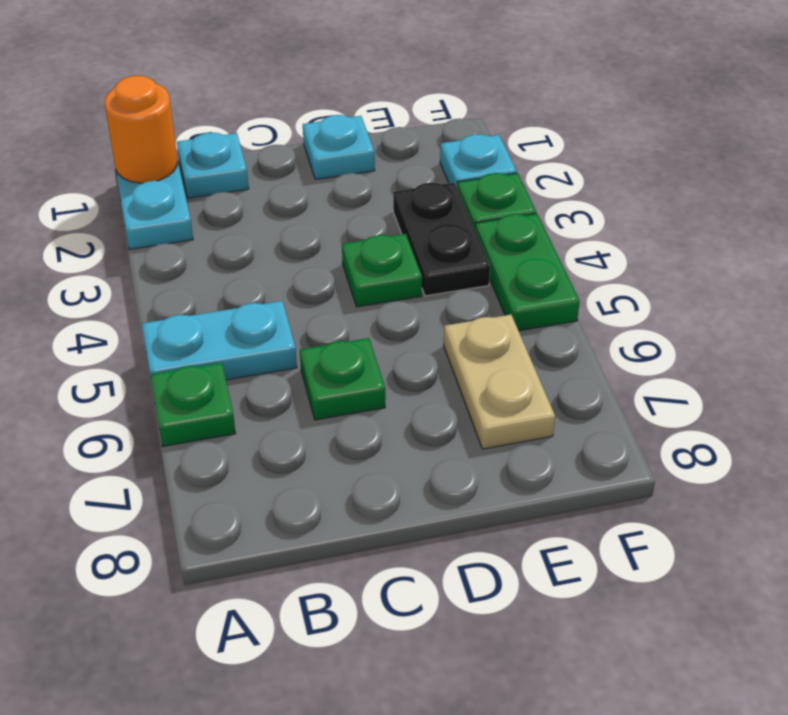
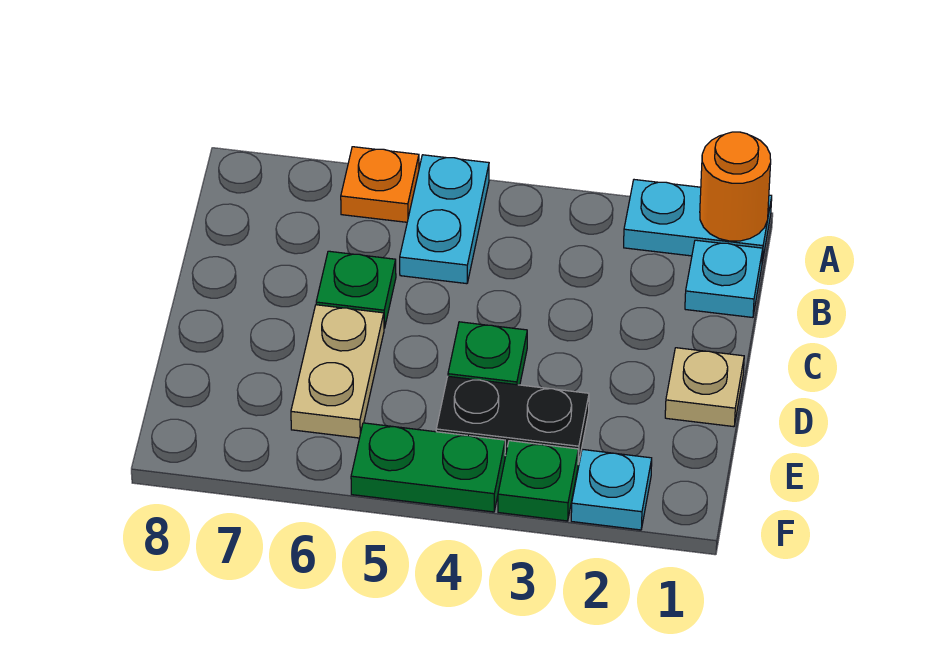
green plate A6 level 1 -> orange plate A6 level 1
cyan plate D1 level 1 -> tan plate D1 level 1
tan plate E6:E7 level 1 -> tan plate D6:E6 level 1

